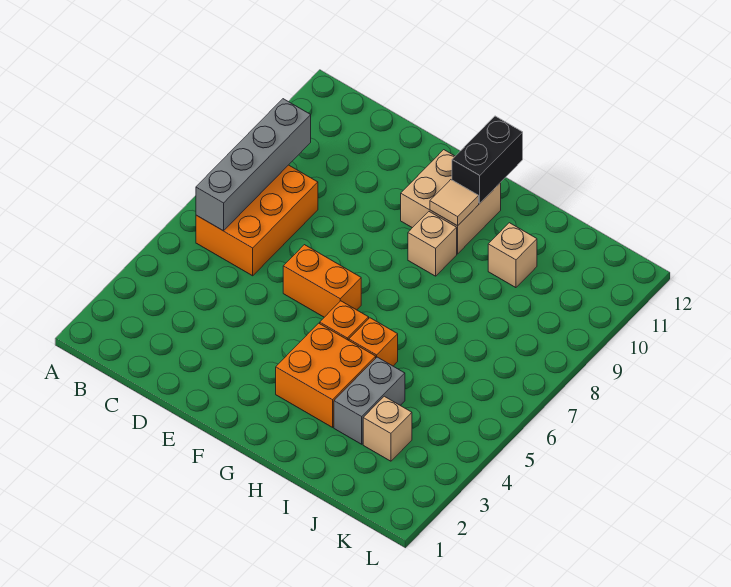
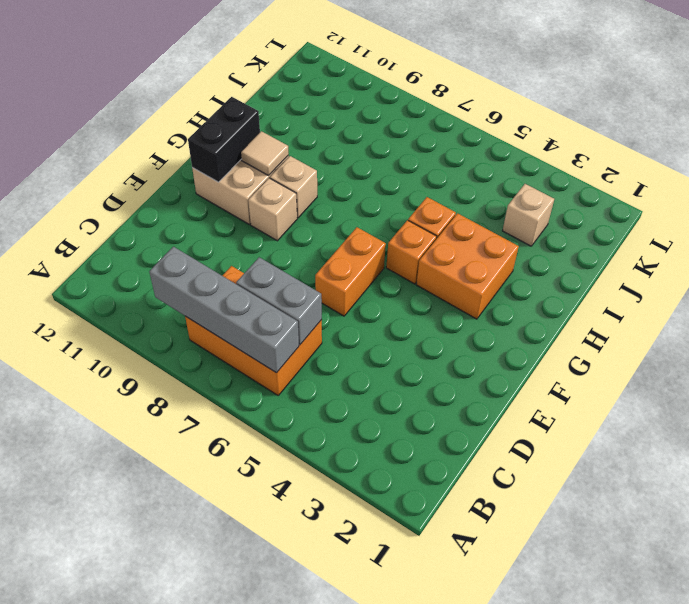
black brick G11:G12 level 2 -> black brick F11:G11 level 2
grey brick I3:I4 level 1 -> grey brick C6:C7 level 2
tan brick I10 level 1 -> tan brick F9 level 1

